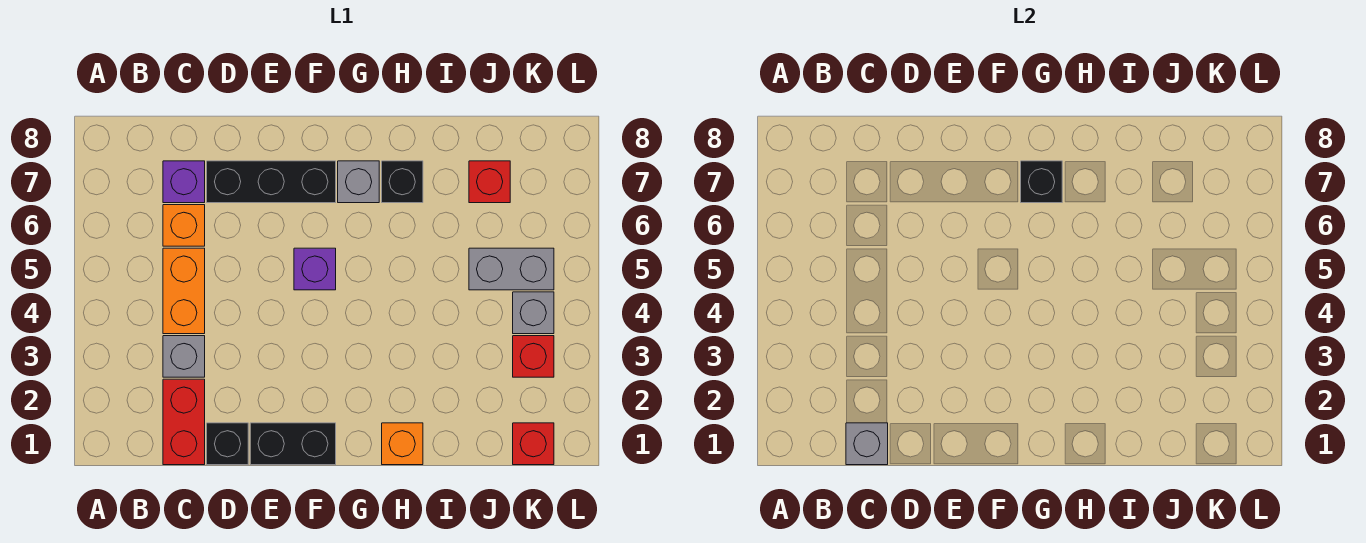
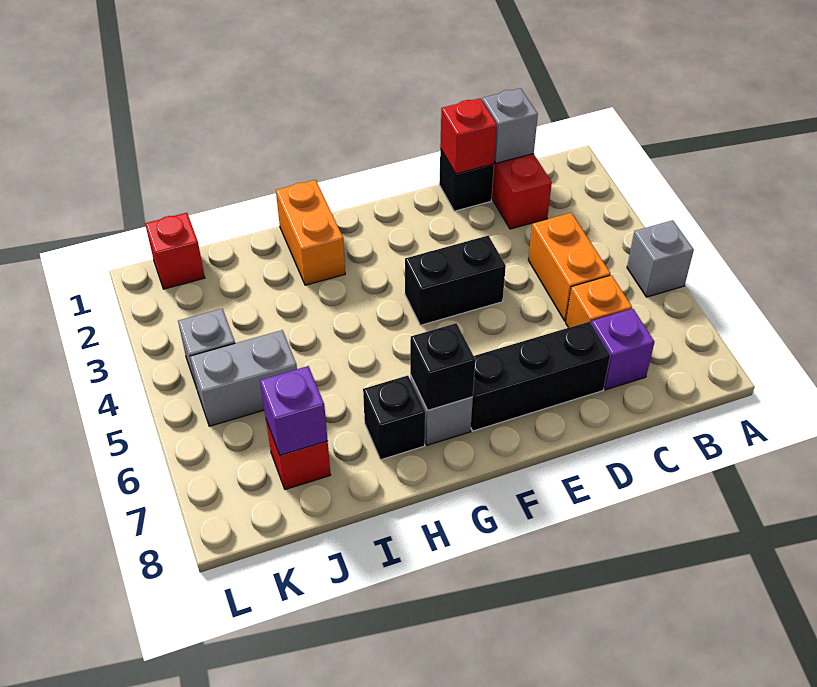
grey brick C3 level 1 -> grey brick A5 level 1
black brick E1:F1 level 1 -> black brick E4:F4 level 1
purple brick F5 level 1 -> purple brick J7 level 2
orange brick H1 level 1 -> orange brick H1:H2 level 1
red brick K3 level 1 -> red brick D1 level 2

